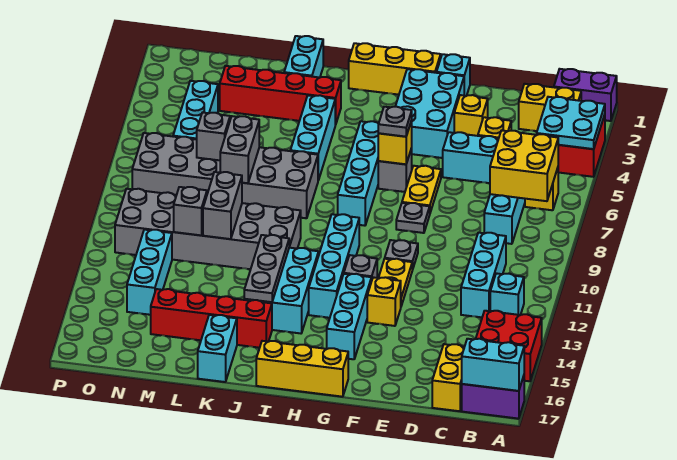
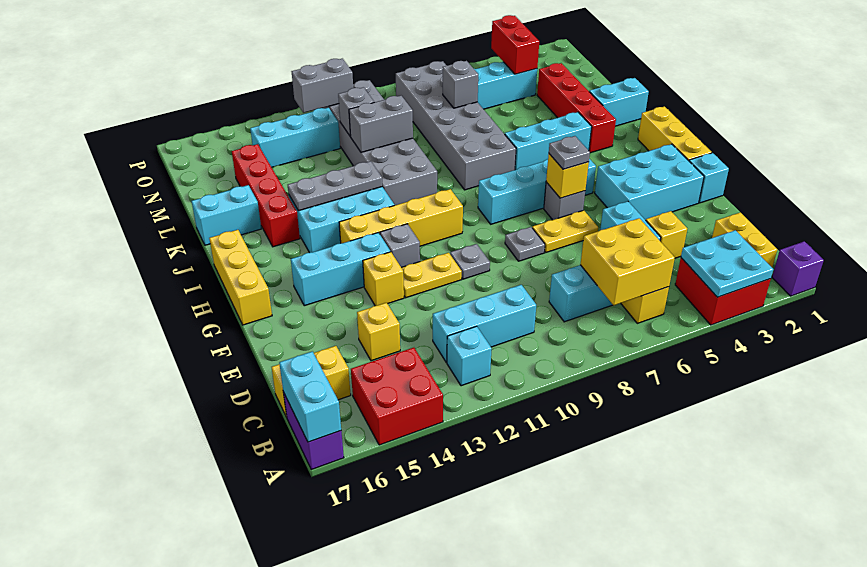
purple brick A1:B1 level 1 -> purple brick A1 level 1
yellow brick E3 level 1 -> yellow brick D14 level 1
cyan brick H10:H13 level 1 -> yellow brick H10:H13 level 1
grey brick L7:L8 level 2 -> grey brick O11:O12 level 2
none -> red brick N4:O4 level 2

